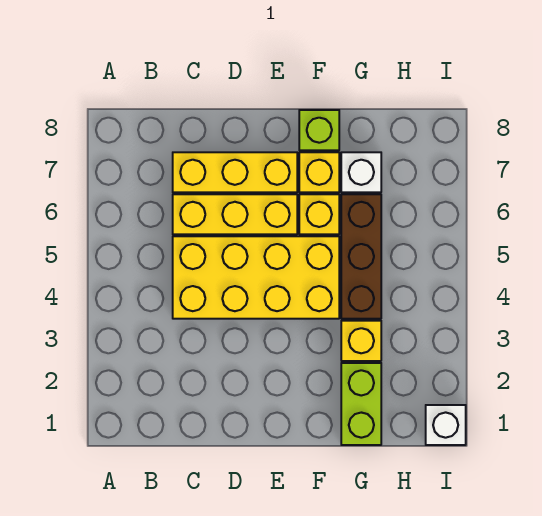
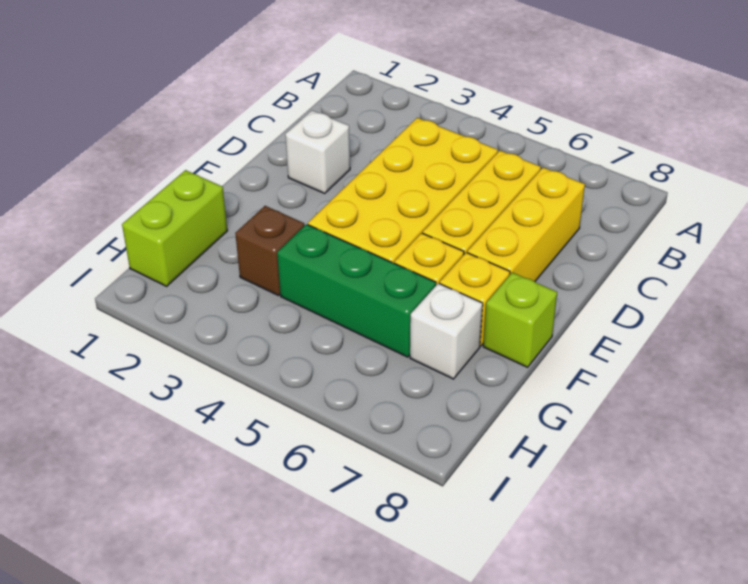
lime brick G1:G2 level 1 -> lime brick G1:H1 level 1
yellow brick G3 level 1 -> brown brick G3 level 1
brown brick G4:G6 level 1 -> green brick G4:G6 level 1
white brick I1 level 1 -> white brick D2 level 1

